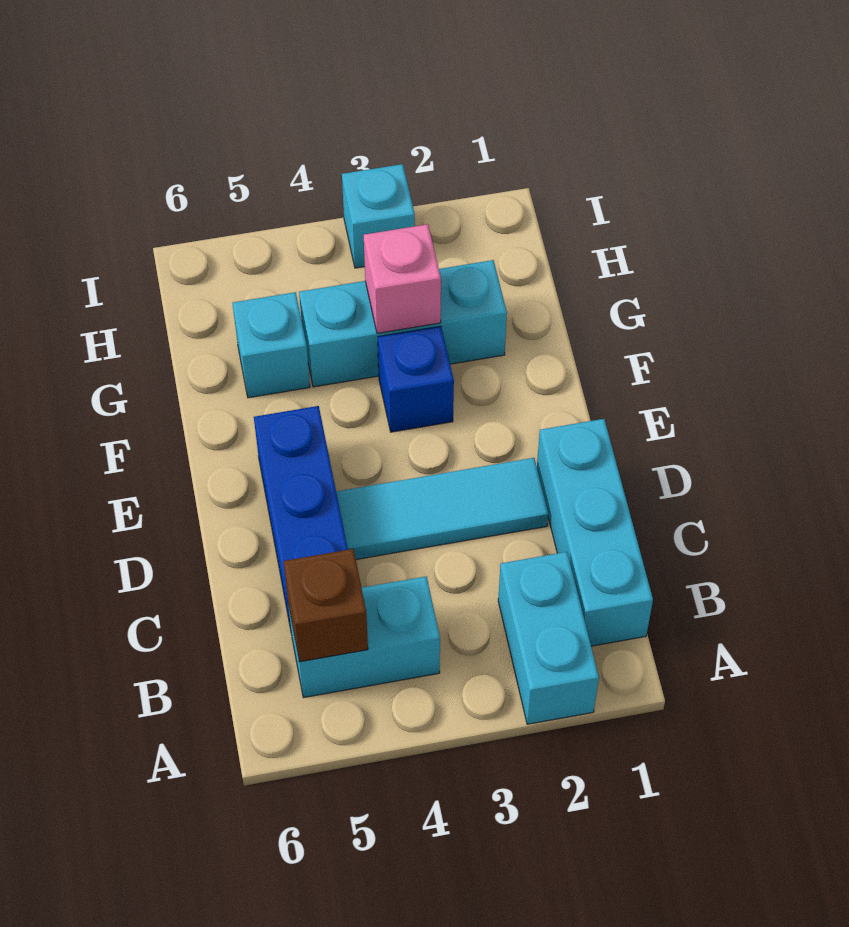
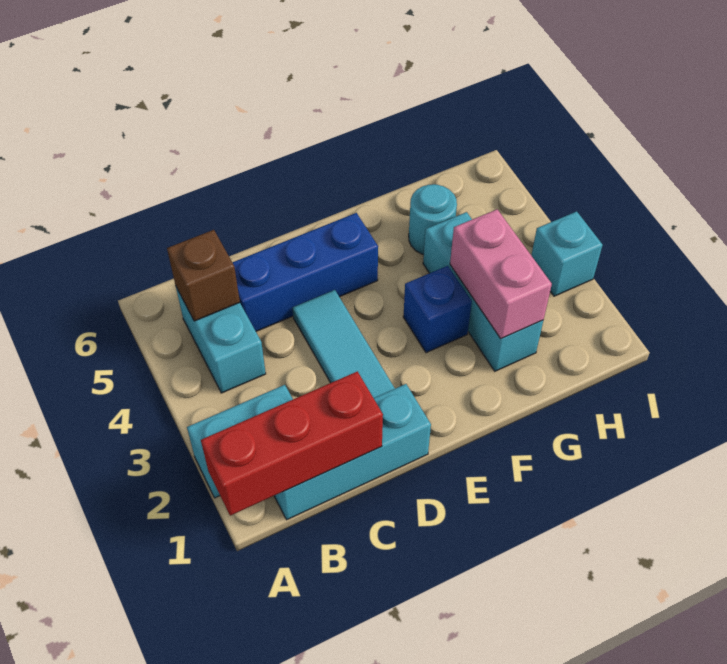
none -> red brick A1:C1 level 2
pink brick G3 level 2 -> pink brick G2:G3 level 2
cyan brick G5 level 1 -> cyan round brick G5 level 1

